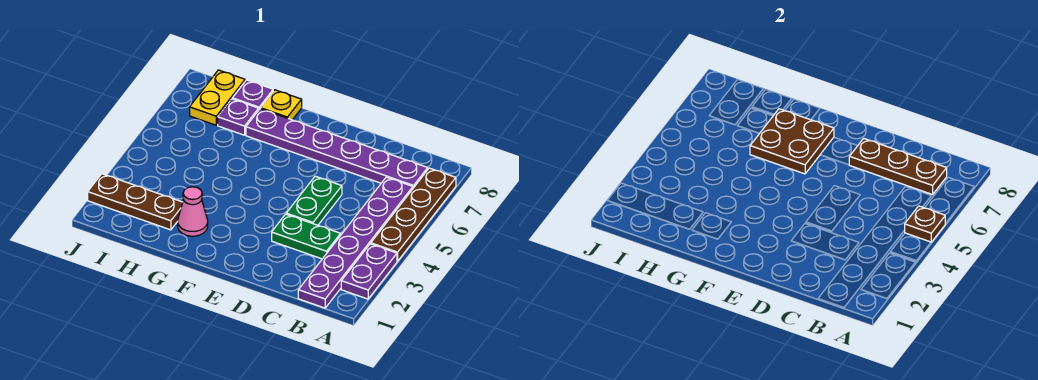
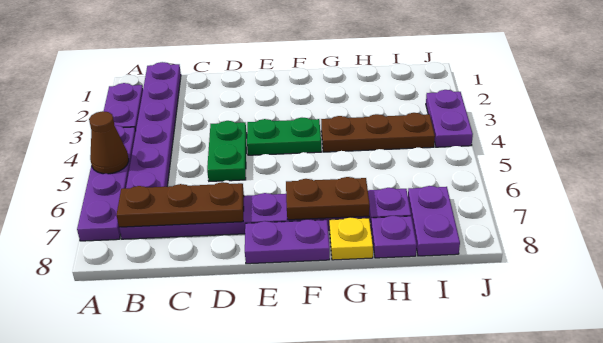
brown plate A4:A7 level 1 -> purple plate A4:A7 level 1
brown plate A5 level 2 -> brown cone A5 level 2
green plate C3:D3 level 1 -> green plate E4:F4 level 1
none -> purple plate E8:F8 level 1
brown plate F6:G7 level 2 -> brown plate F7:G7 level 2
pink cone G2 level 1 -> none
brown plate H2:J2 level 1 -> brown plate G4:I4 level 1
yellow plate I7:I8 level 1 -> purple plate I7:I8 level 1
none -> purple plate J3:J4 level 1

